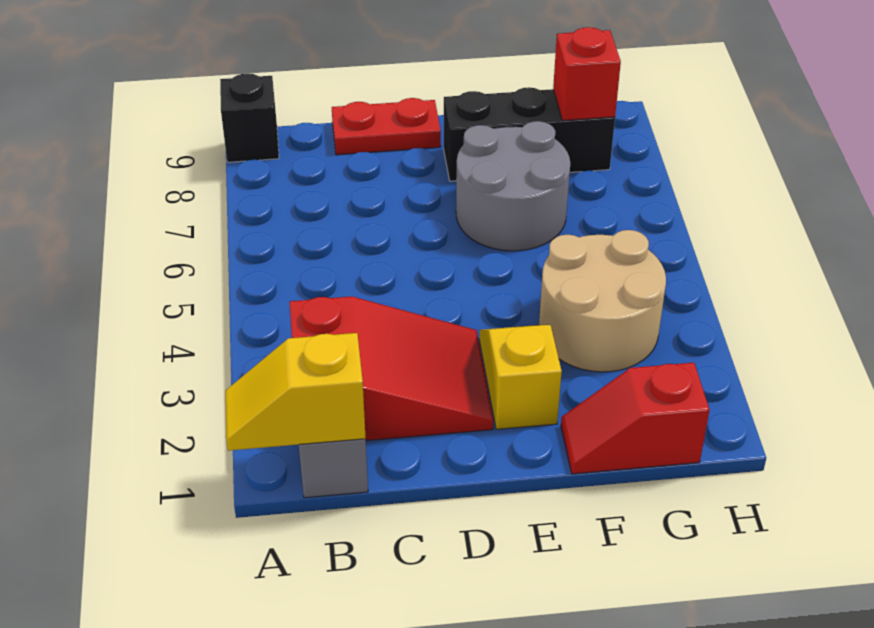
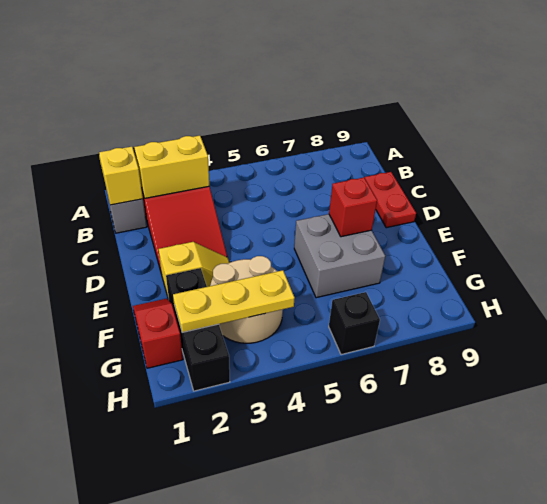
black brick A9 level 1 -> black brick H6 level 1
none -> yellow brick B2:B3 level 2
grey round brick E6:F7 level 1 -> grey brick E6:F7 level 1
black brick E8:G8 level 1 -> black brick F2:H2 level 1
none -> yellow plate G2:G4 level 2
red brick G8 level 2 -> red brick E7 level 2

